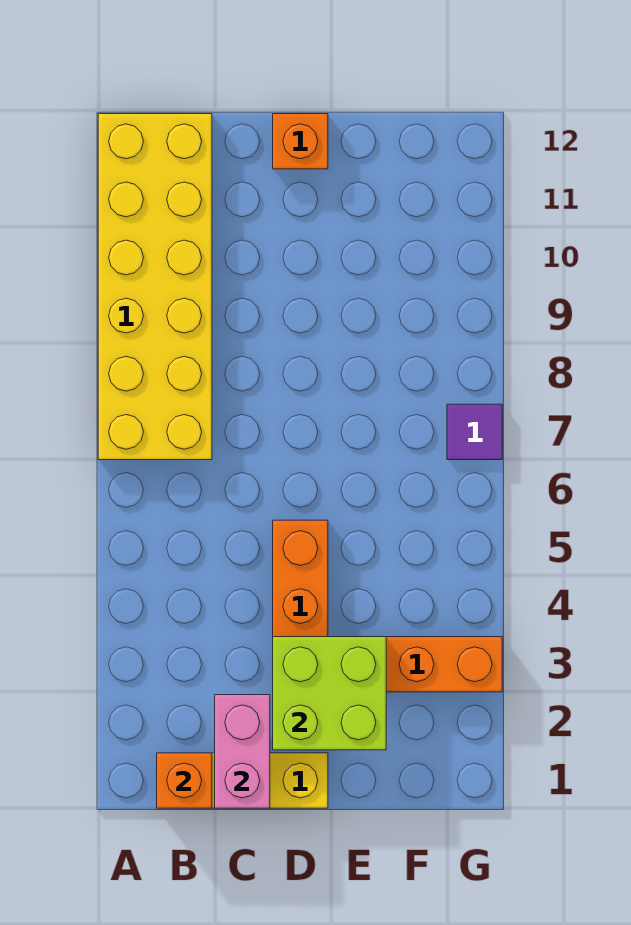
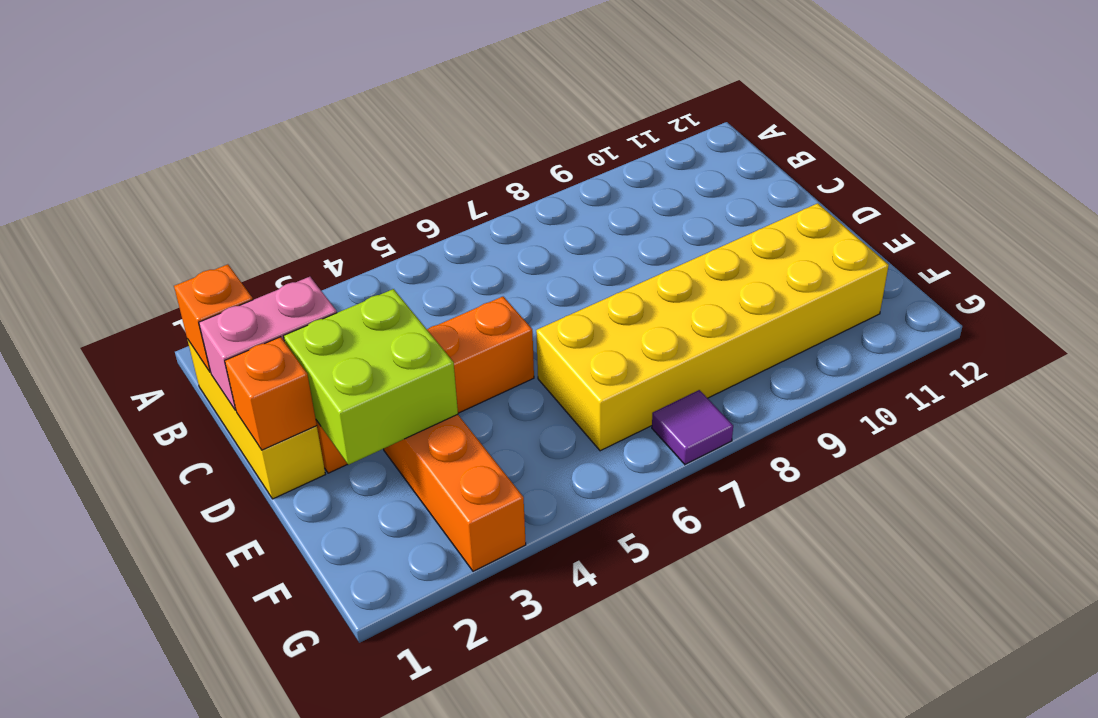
yellow brick A7:B12 level 1 -> yellow brick E6:F11 level 1
orange brick D12 level 1 -> orange brick D1 level 2

